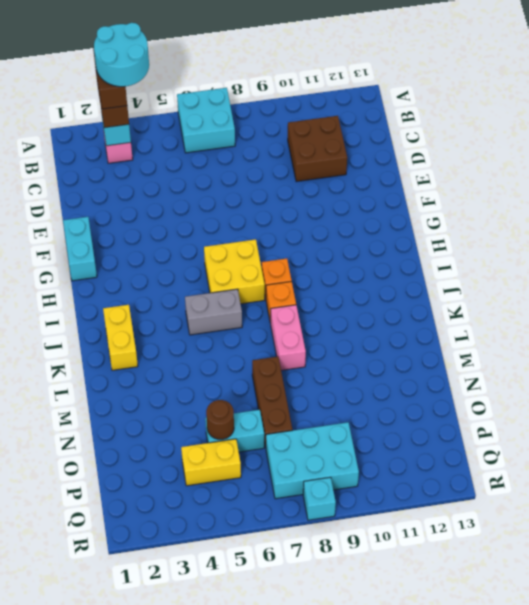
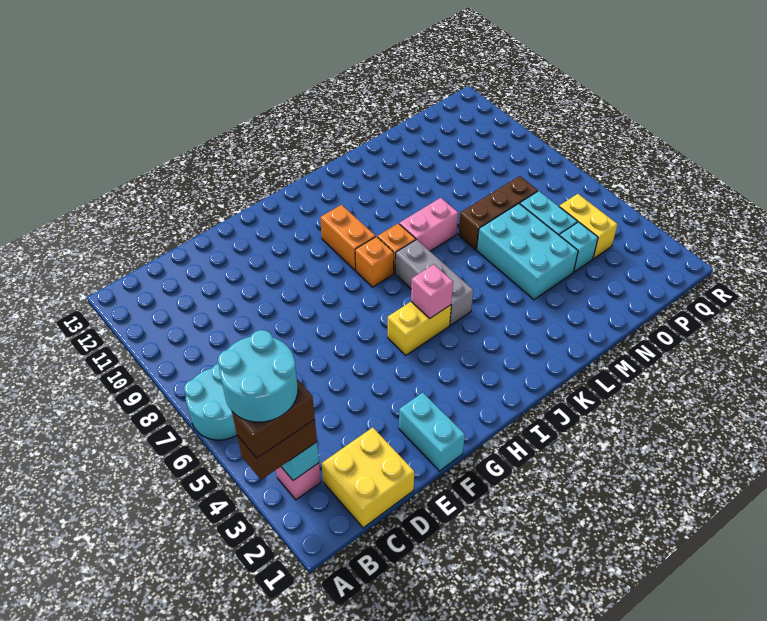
cyan brick A6:B7 level 1 -> cyan round brick A6:B7 level 1
brown brick C10:D11 level 1 -> none
cyan brick F1:G1 level 1 -> cyan brick F1:F2 level 1
yellow brick H6:I7 level 1 -> yellow brick C1:D2 level 1
none -> pink brick I5 level 2
none -> orange brick I9:I10 level 1
yellow brick J2:K2 level 1 -> yellow brick H5:I5 level 1
grey brick J5:J6 level 1 -> grey brick J5:J7 level 1
brown round brick O5 level 2 -> none
cyan brick P7:Q9 level 1 -> cyan brick M4:N6 level 1
cyan brick R8 level 1 -> cyan brick O4 level 1

